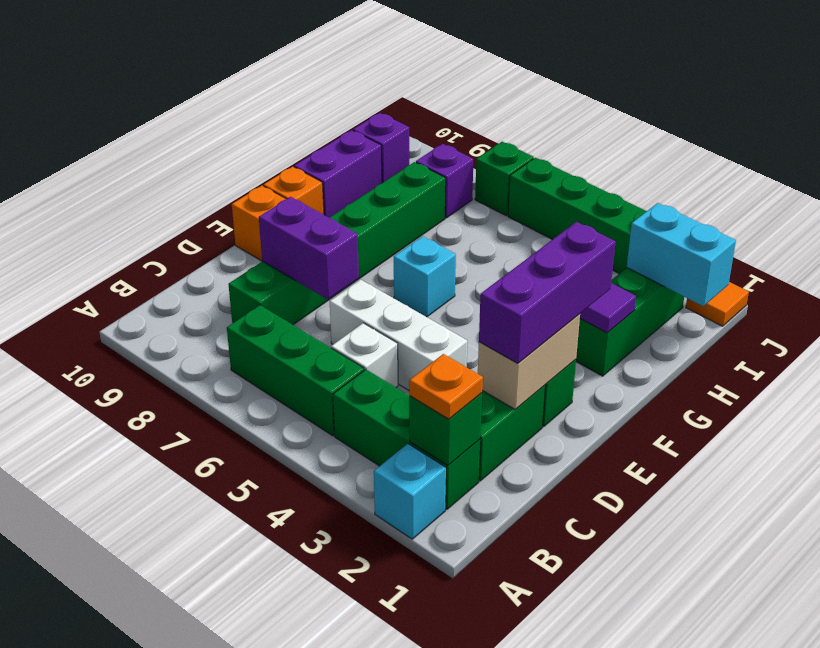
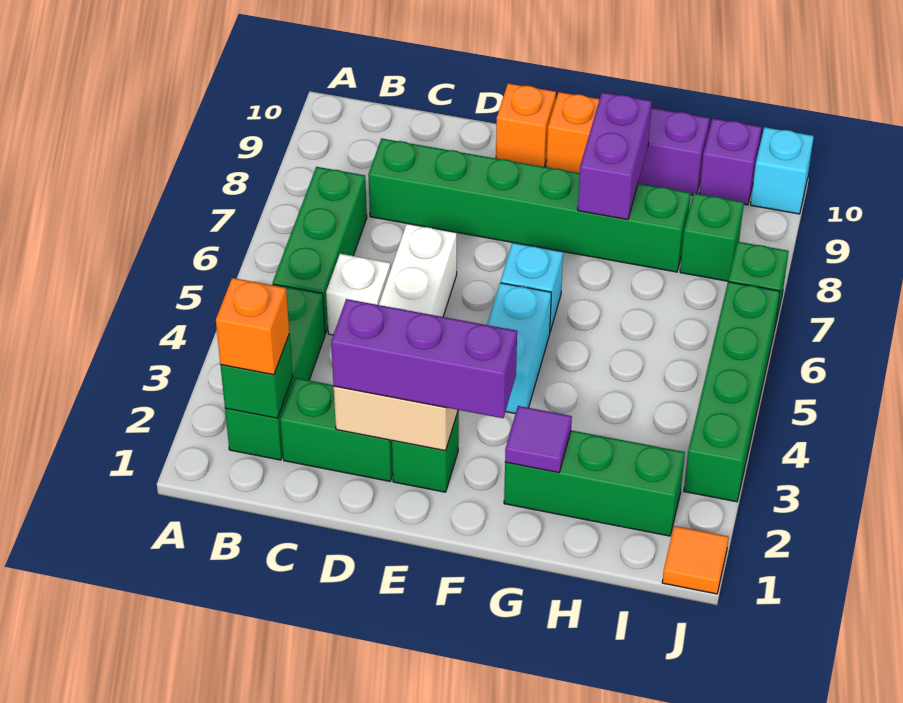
cyan brick A2 level 1 -> cyan brick J10 level 1
orange plate B2 level 3 -> orange brick B2 level 3
purple brick D7:D8 level 2 -> purple brick G8:G9 level 2
cyan brick I1:I2 level 2 -> cyan brick F4:F5 level 1
purple brick I8 level 1 -> green brick I8 level 1

